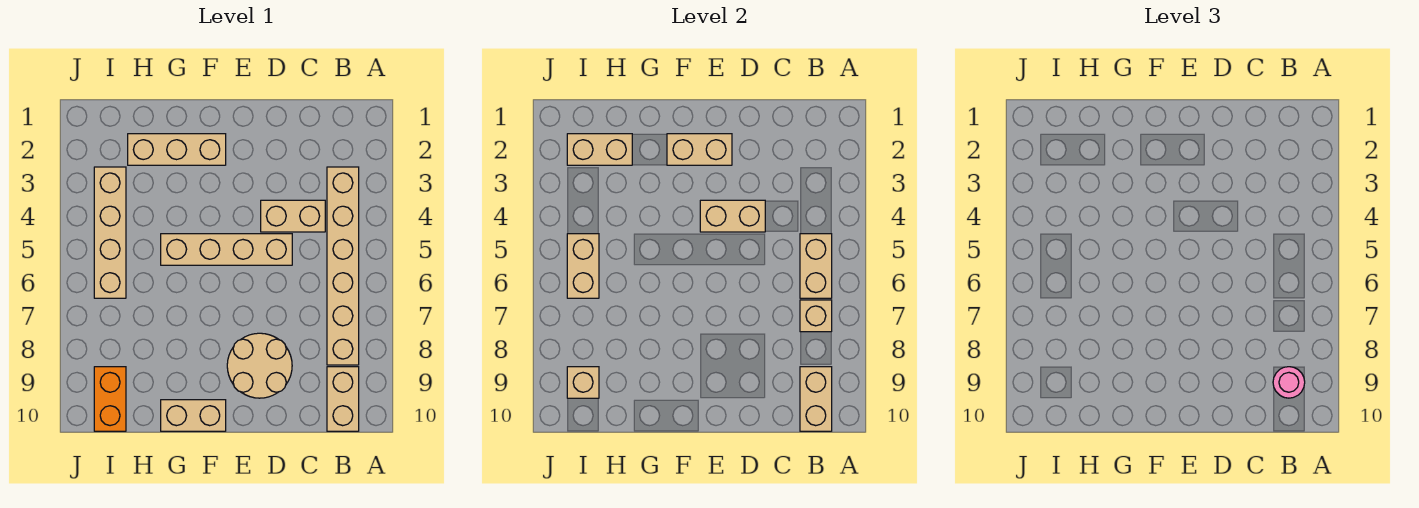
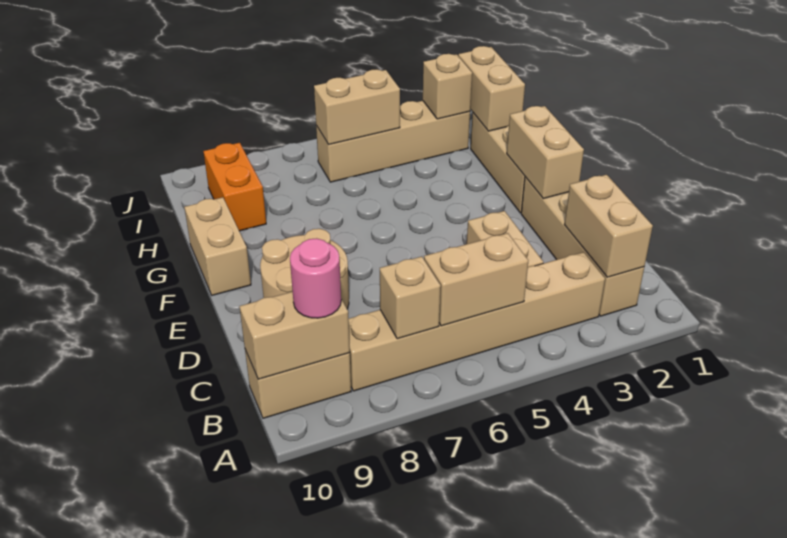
tan brick D4:E4 level 2 -> tan brick B2:C2 level 2
tan brick D5:G5 level 1 -> tan brick B2:E2 level 1
orange brick I9:I10 level 1 -> orange brick H9:I9 level 1
tan brick I9 level 2 -> tan brick I3 level 2

